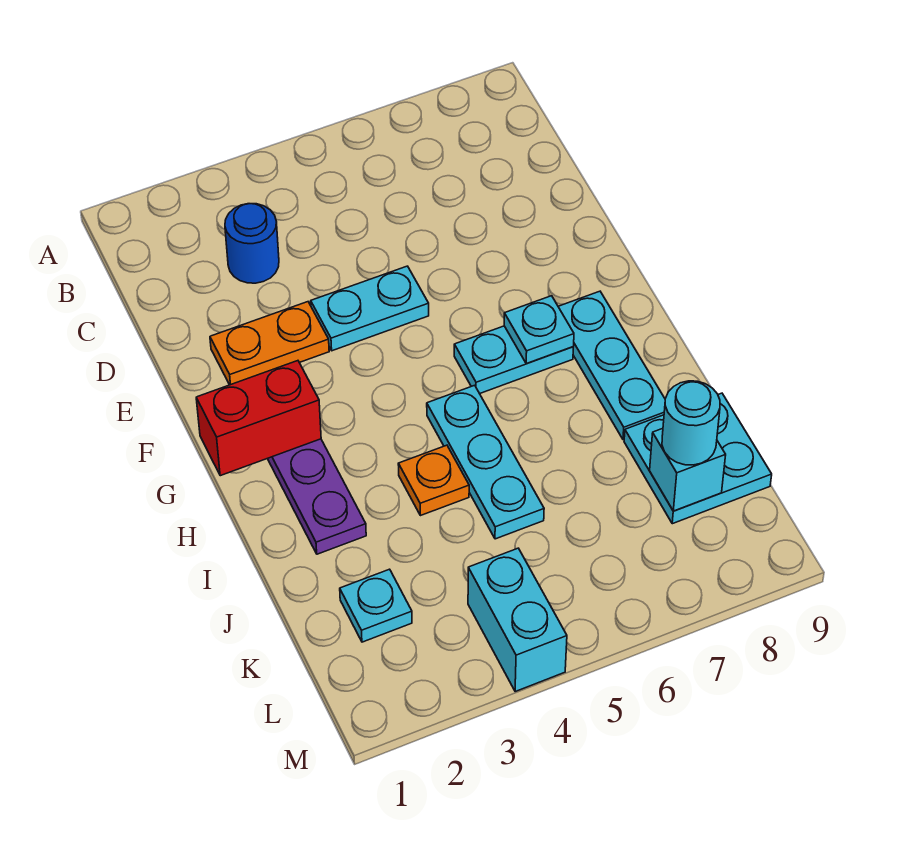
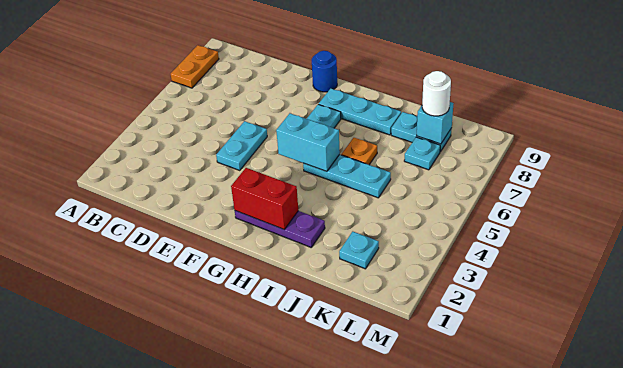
blue round brick C3 level 1 -> blue round brick F9 level 1
orange plate E2:E3 level 1 -> orange plate A7:A8 level 1
red brick G1:G2 level 2 -> red brick G2:H2 level 2
cyan plate G7 level 2 -> cyan plate K7 level 1
orange plate I4 level 1 -> orange plate I6 level 1
cyan plate J8:K9 level 1 -> cyan plate J8:K8 level 1
cyan round brick K8 level 3 -> white round brick K8 level 3
cyan brick L4:M4 level 1 -> cyan brick G5:H5 level 2

